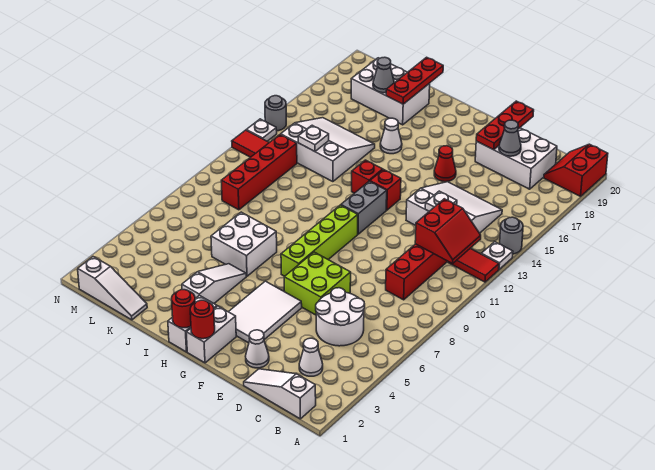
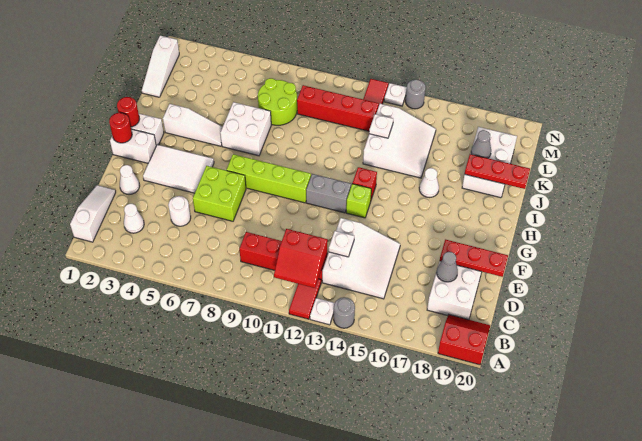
white round brick C5:D6 level 1 -> white round brick D5 level 1
red cone F16 level 1 -> none
red brick G13 level 1 -> lime brick G13 level 1
none -> lime round brick K7:L8 level 1

